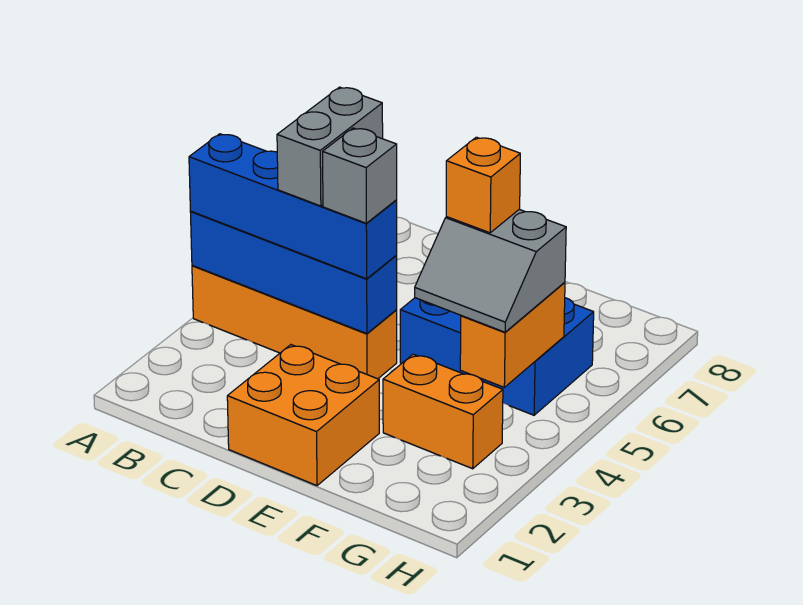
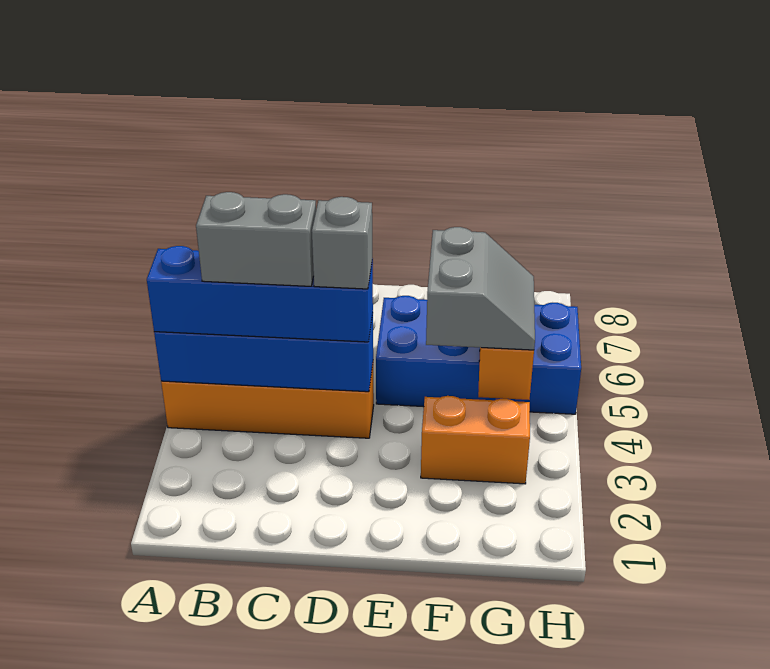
grey brick C4:C5 level 4 -> grey brick B4:C4 level 4
orange brick D1:E2 level 1 -> none
blue brick E5:G6 level 1 -> blue brick E5:H6 level 1
grey slope F4:G5 level 3 top 5 -> grey slope F4:G5 level 3 top F
orange brick F5 level 4 -> none

